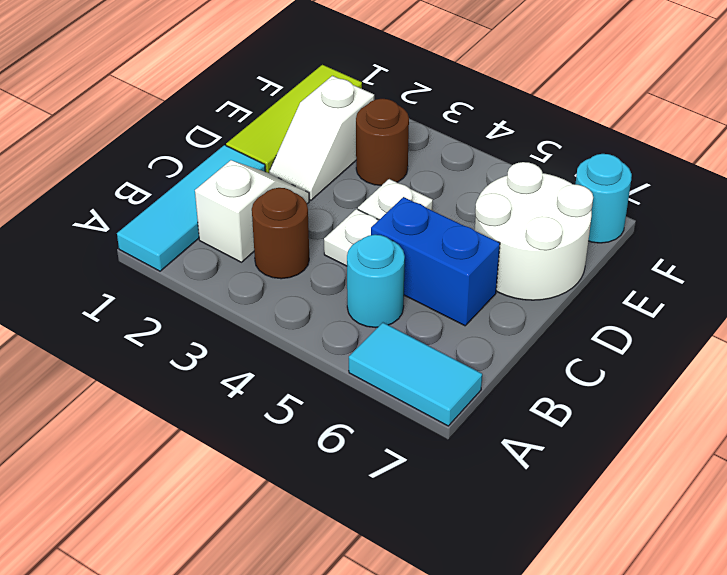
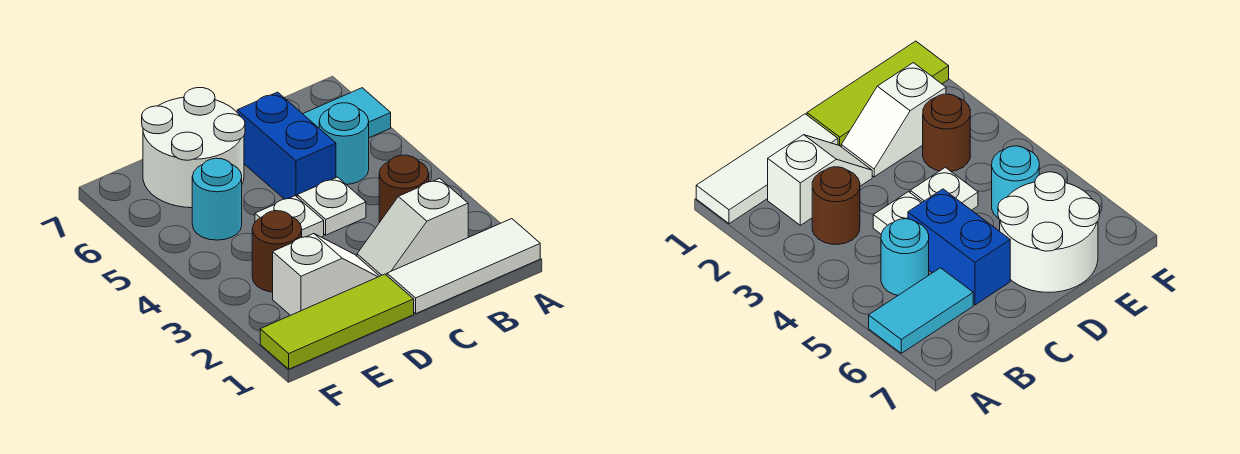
cyan tile A1:C1 level 1 -> white tile A1:C1 level 1
cyan tile A6:A7 level 1 -> cyan tile A6:B6 level 1
cyan round brick F7 level 1 -> cyan round brick E5 level 1

